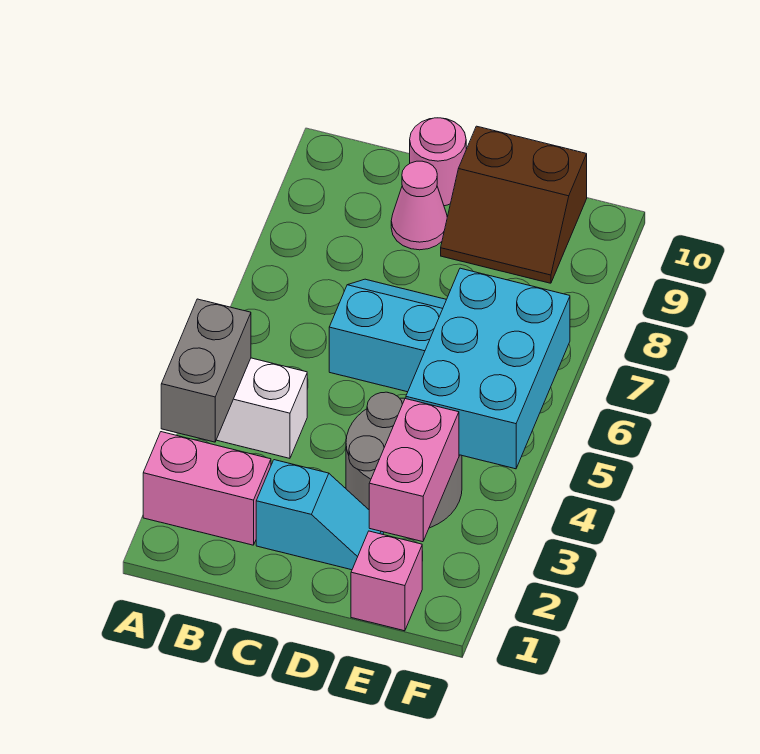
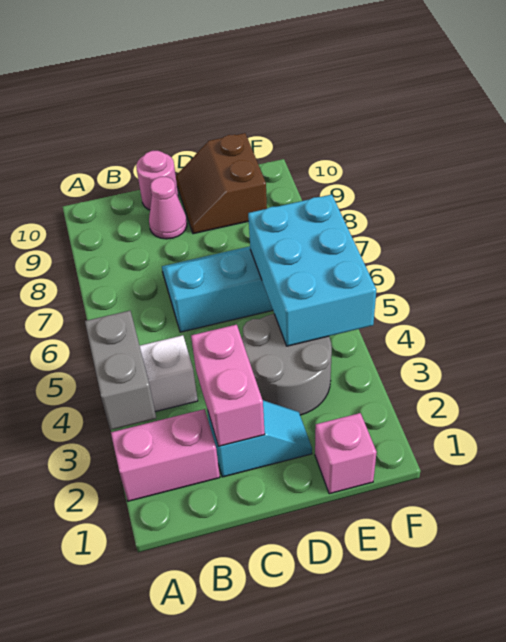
brown slope D9:E10 level 1 top 10 -> brown slope D9:E10 level 1 top E
pink brick E2:E3 level 2 -> pink brick C2:C3 level 2

